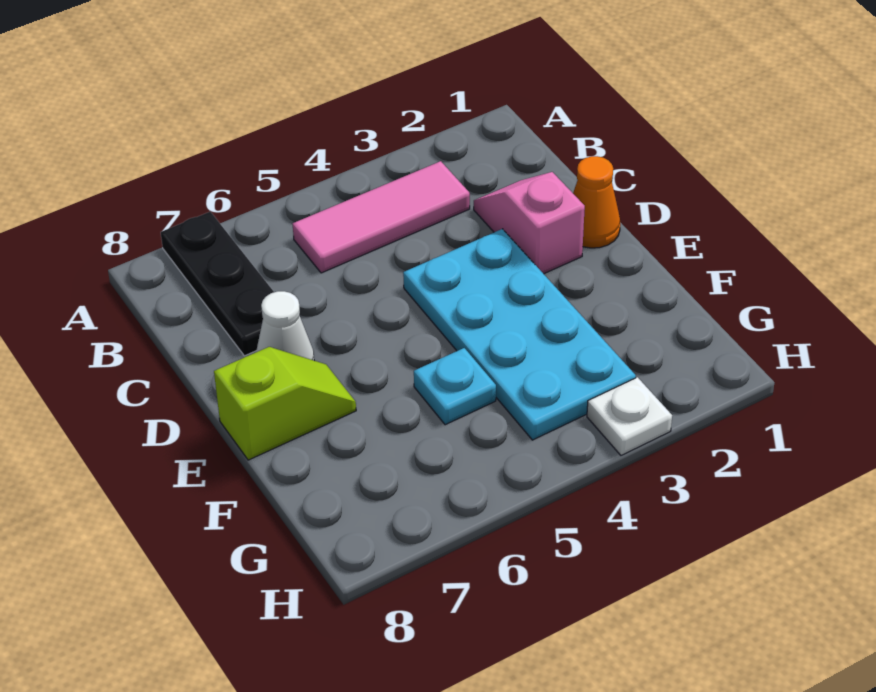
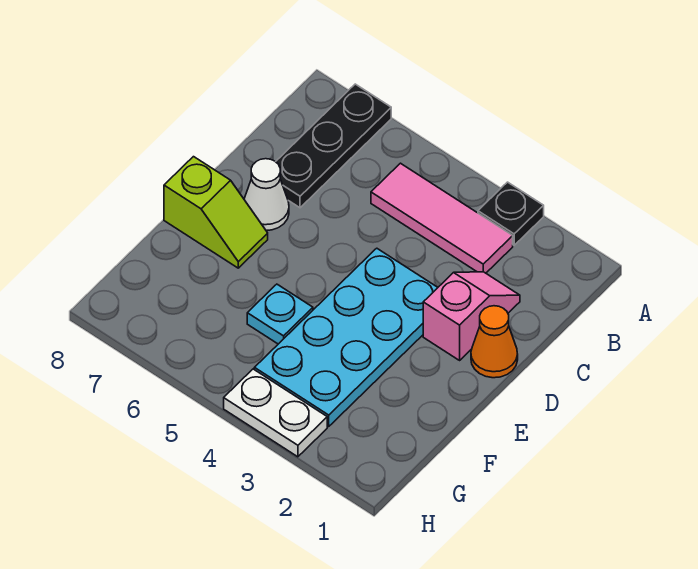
none -> black plate A3 level 1
white plate H3 level 1 -> white plate H3:H4 level 1

